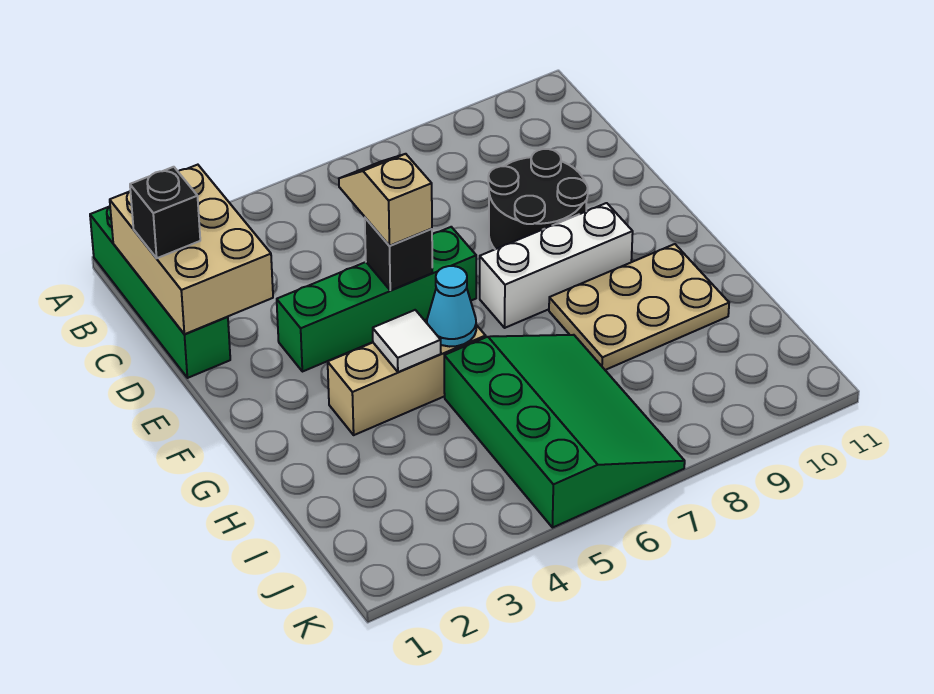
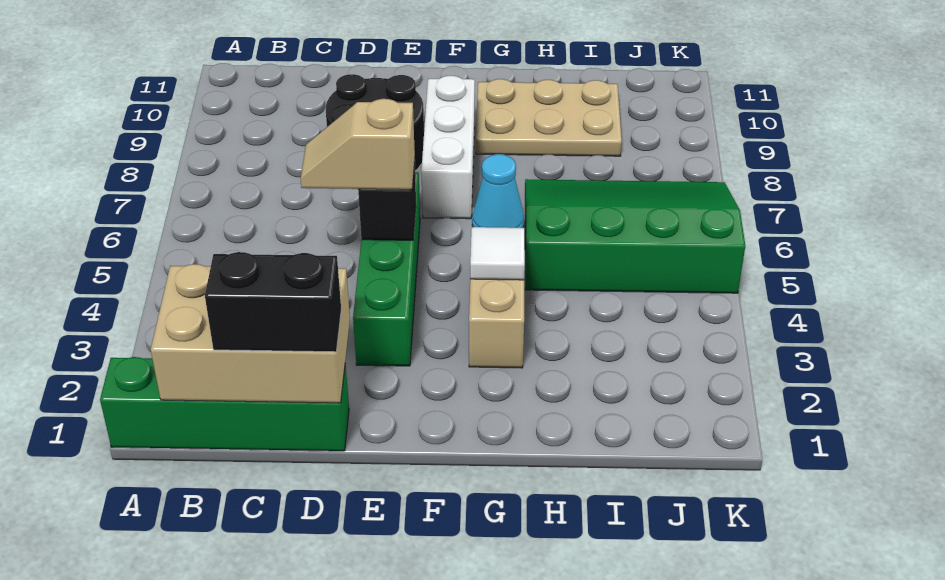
black brick C1 level 3 -> black brick C1:D1 level 3
tan plate G8:H10 level 1 -> tan plate G9:I10 level 1

